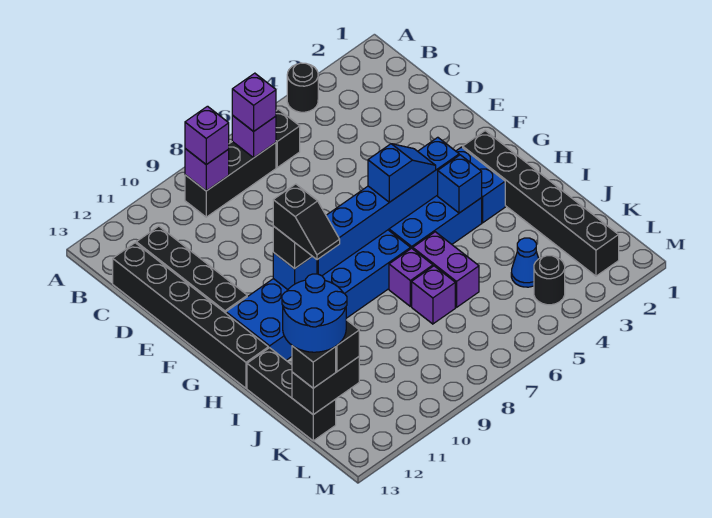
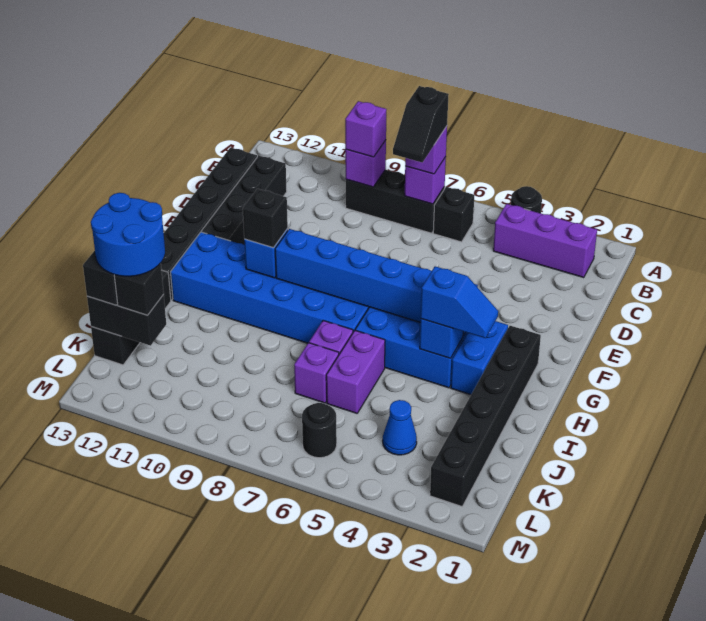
none -> purple brick B2:B4 level 1
blue slope G5:G6 level 3 top 6 -> blue slope H3:H4 level 3 top 4
black slope G10:H10 level 4 top G -> black slope B7:C7 level 4 top B
black round brick L4 level 1 -> black round brick L6 level 1

